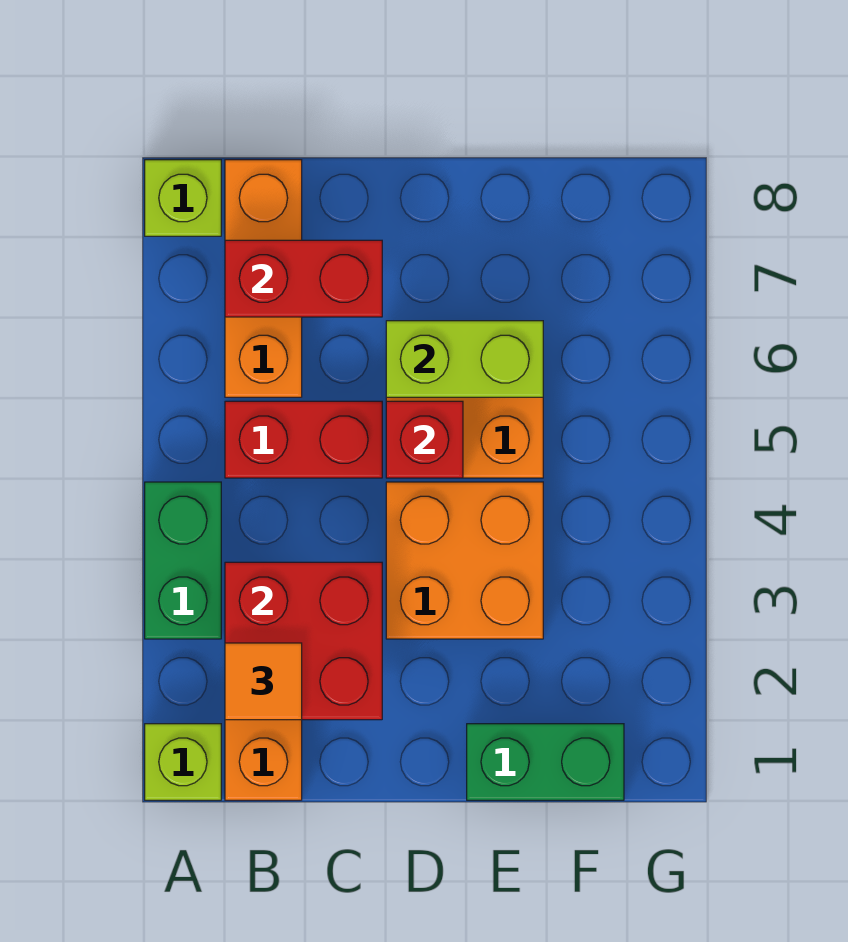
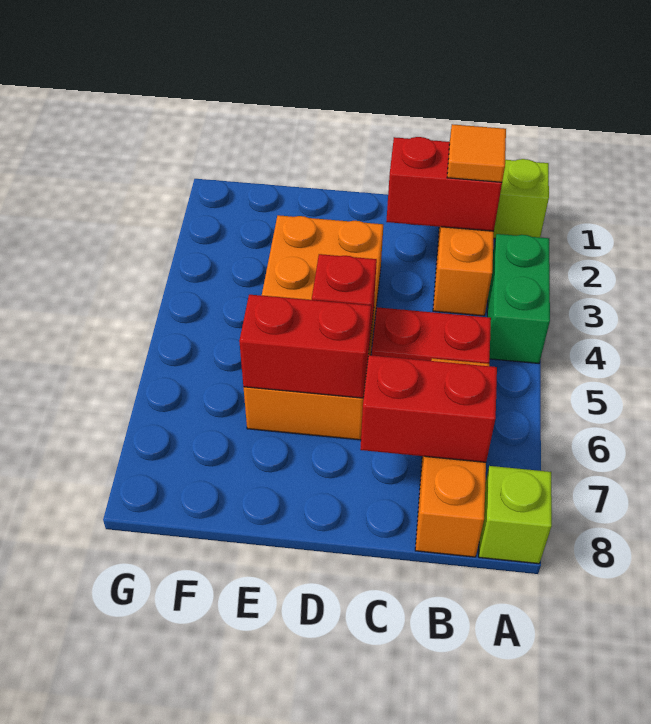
red brick B2:C3 level 2 -> red brick B2:C2 level 2
lime brick D6:E6 level 2 -> red brick D6:E6 level 2
green brick E1:F1 level 1 -> none

